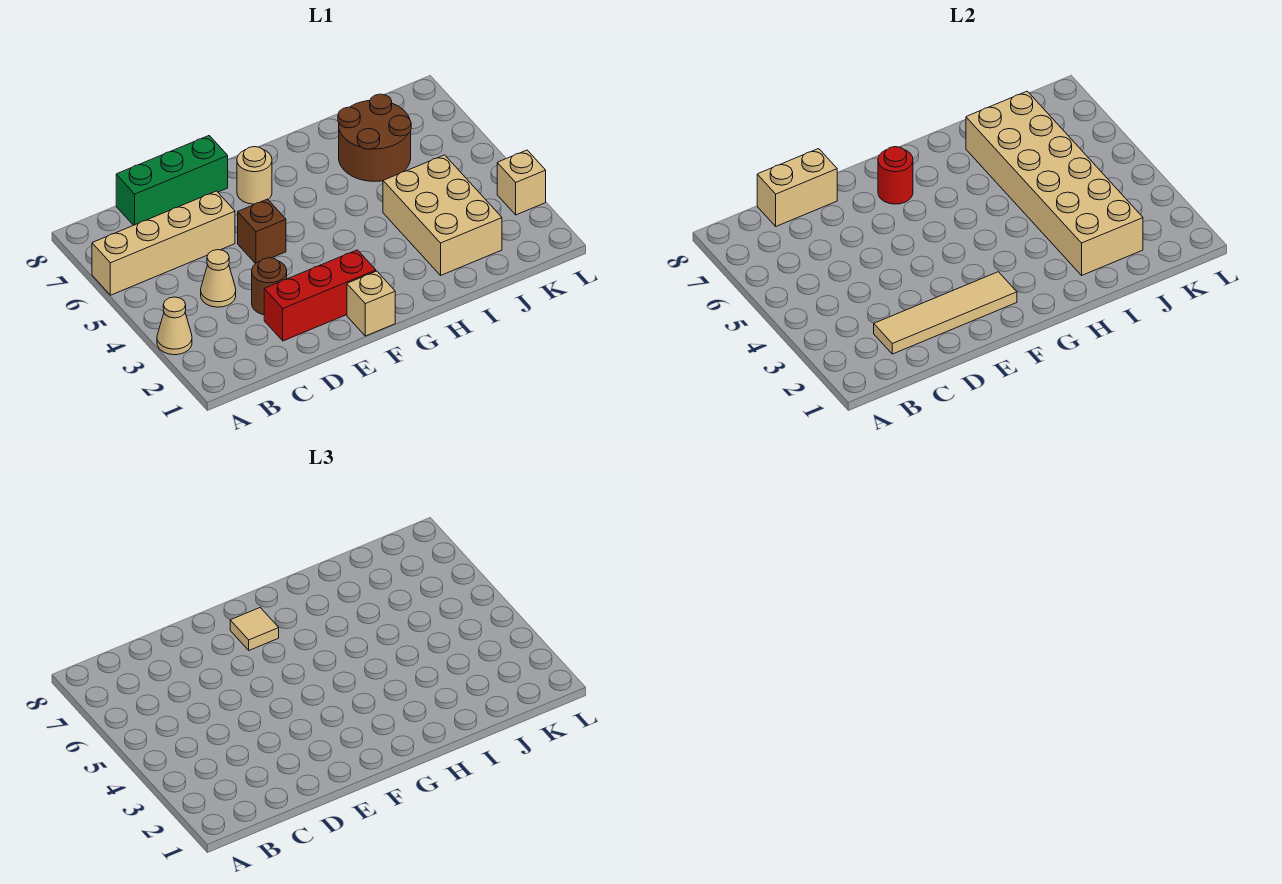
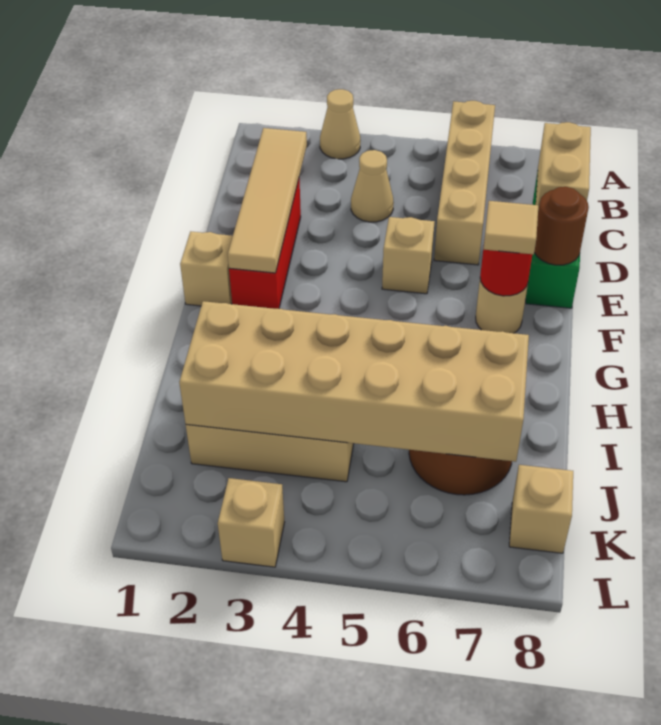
brown round brick D3 level 1 -> brown round brick E8 level 2
brown brick E5 level 1 -> tan brick E5 level 1
none -> tan brick K8 level 1

